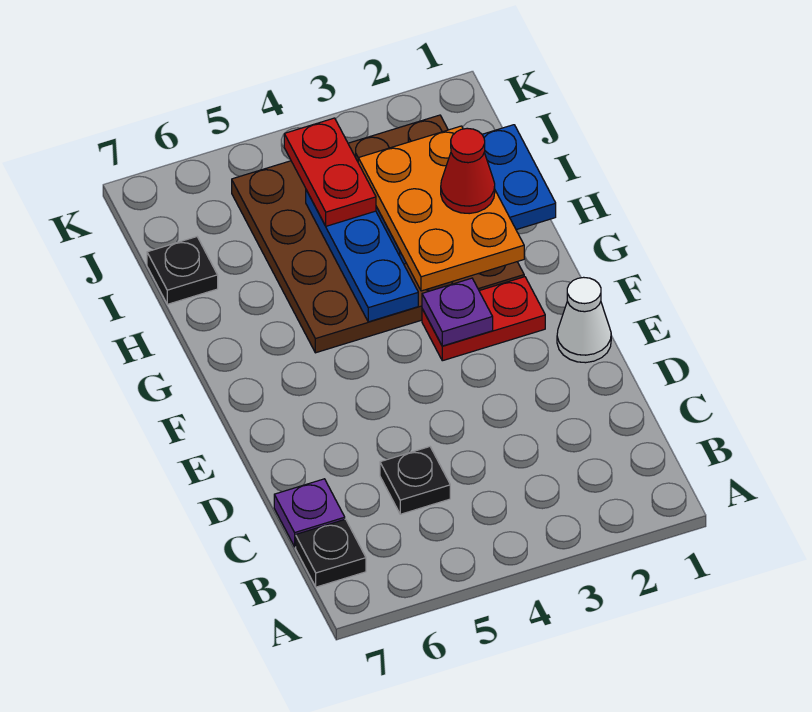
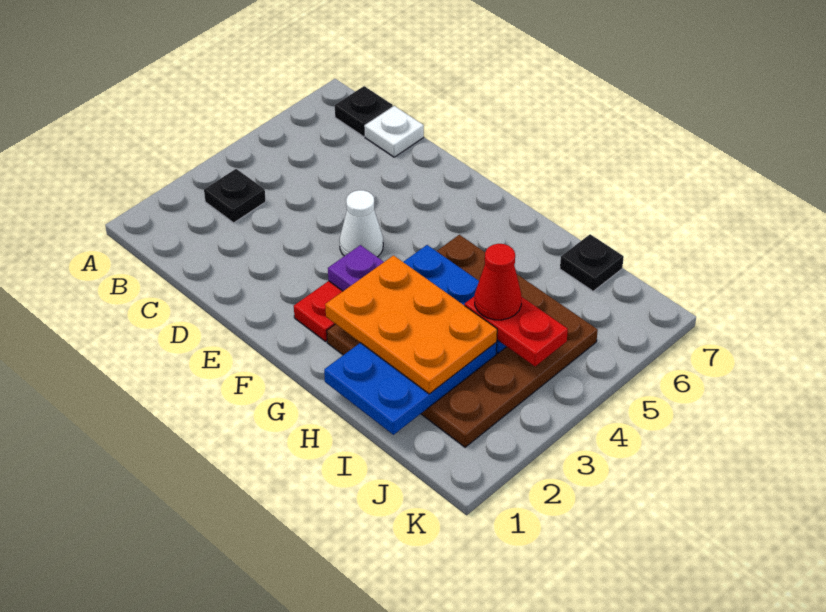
black plate C5 level 1 -> black plate B3 level 1
purple plate C7 level 1 -> white plate C7 level 1
white cone E1 level 1 -> white cone E4 level 1
red cone H2 level 4 -> red cone I4 level 4

